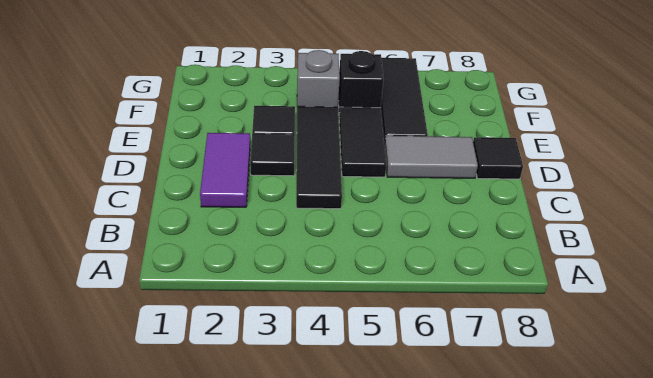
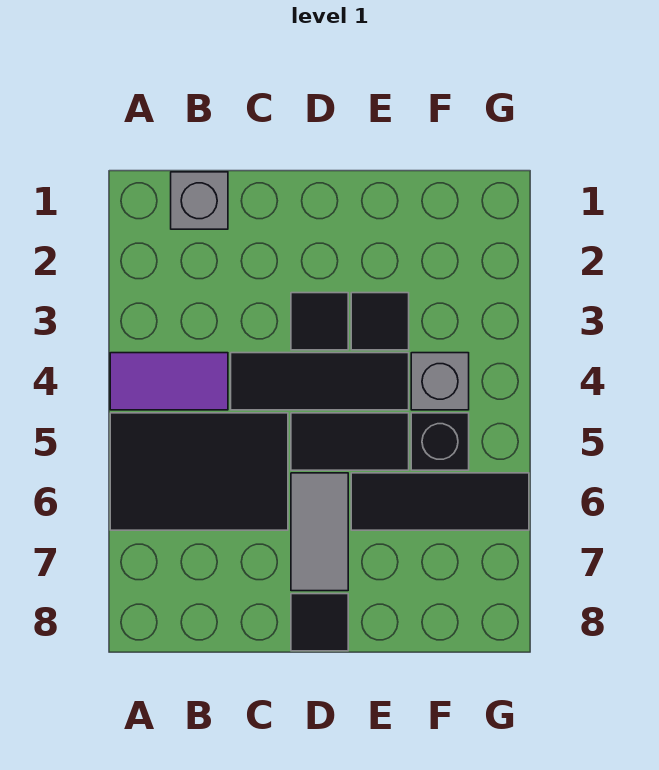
none -> black tile A5:C6 level 1
none -> grey brick B1 level 1
purple tile C2:D2 level 1 -> purple tile A4:B4 level 1

